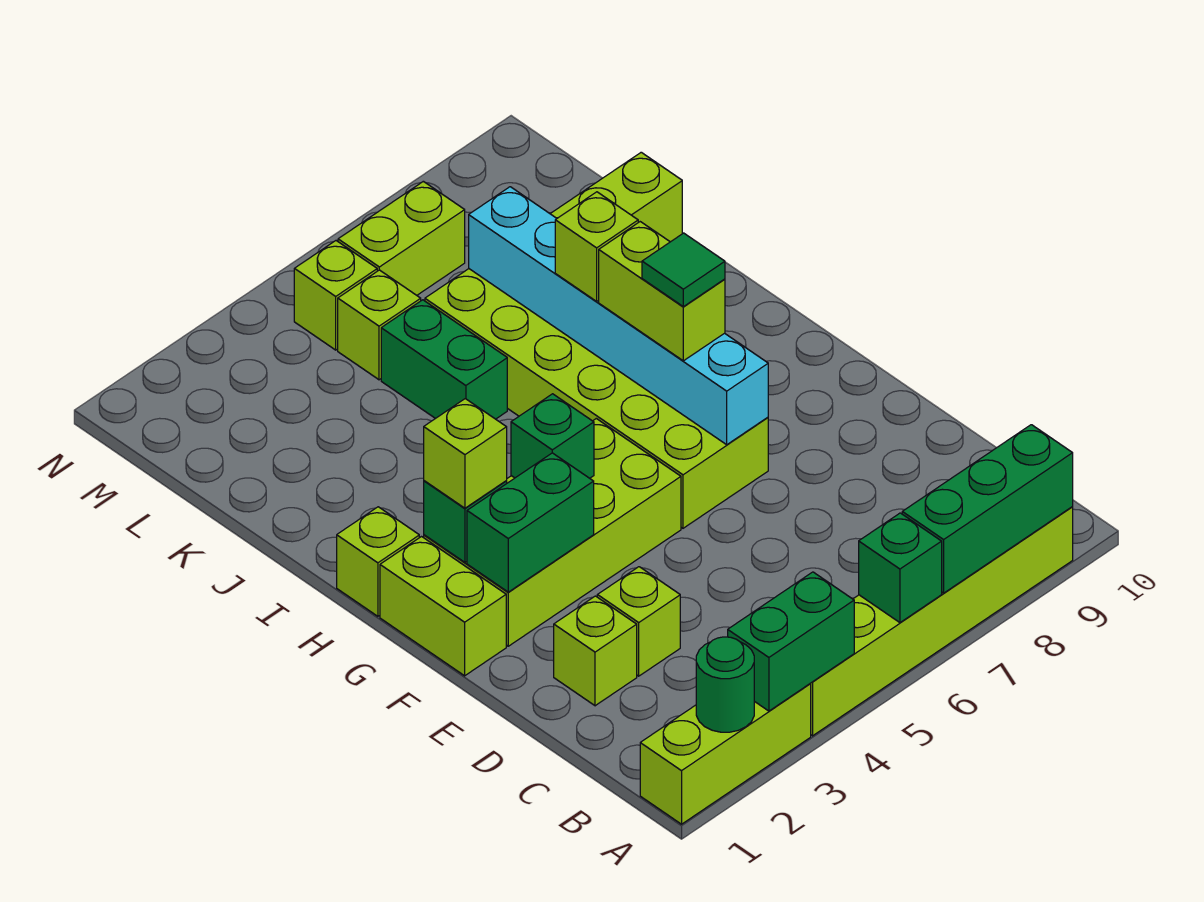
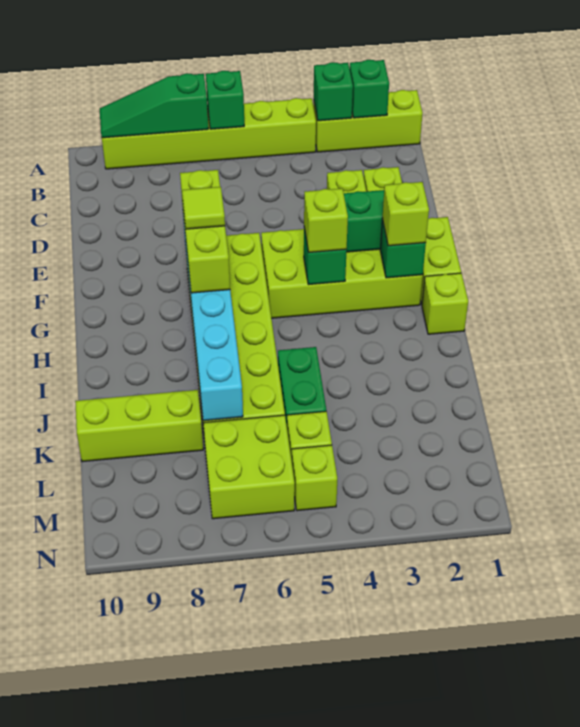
green round brick A2 level 2 -> green brick A2 level 2
green brick A3:A4 level 2 -> green brick A3 level 2
green brick A7:A9 level 2 -> green slope A7:A9 level 2 top 7
lime brick G7:H7 level 3 -> lime brick F7:H7 level 3
green tile G7 level 4 -> lime tile G7 level 4
lime brick I7 level 3 -> lime brick G4 level 3
lime brick M6:M7 level 1 -> lime brick L6:M7 level 1

